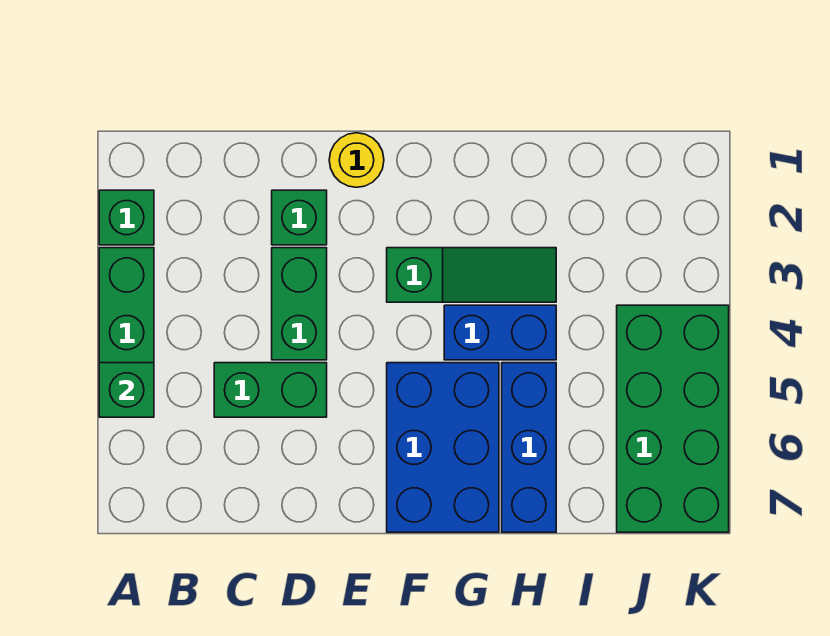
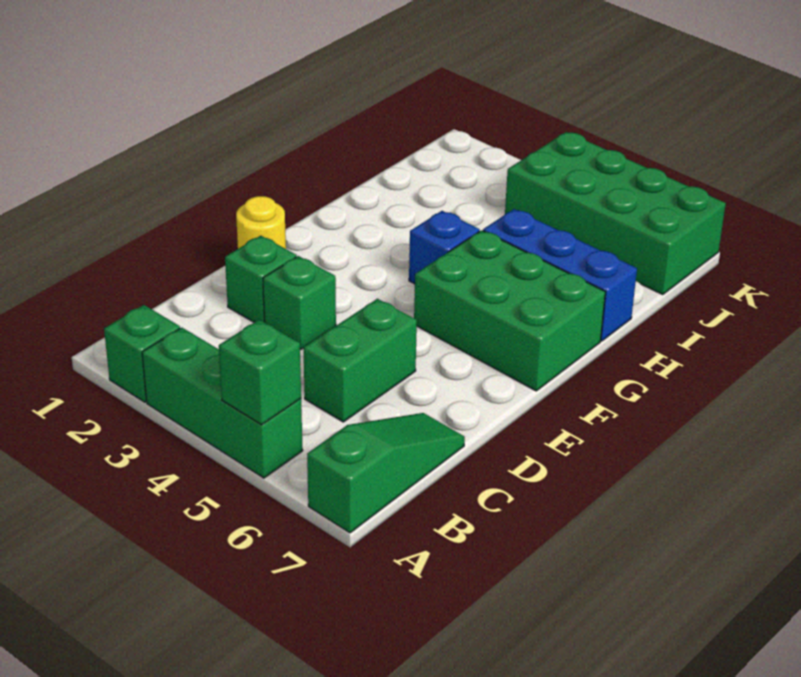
green brick D3:D4 level 1 -> green brick D3 level 1
green slope F3:H3 level 1 top F -> green slope A7:C7 level 1 top A
blue brick F5:G7 level 1 -> green brick F5:G7 level 1
blue brick G4:H4 level 1 -> blue brick G4 level 1

